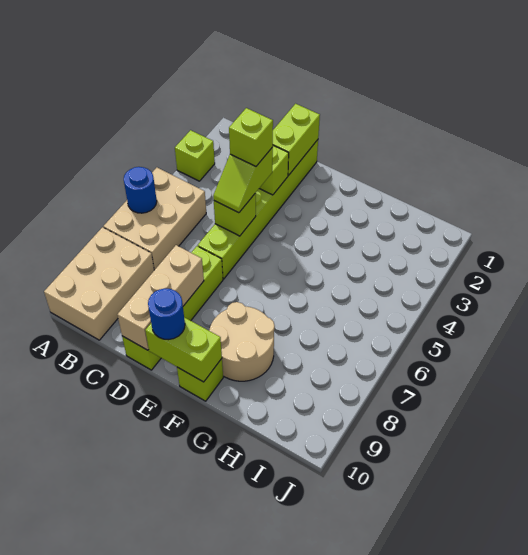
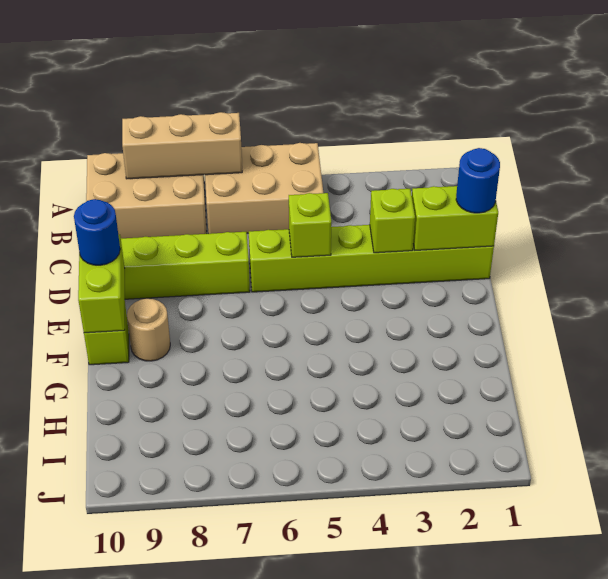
lime brick A3 level 1 -> none
blue round brick A6 level 2 -> blue round brick D1 level 3
lime slope D4:D5 level 3 top 4 -> none
lime brick D4 level 4 -> none
tan brick D8:D10 level 2 -> tan brick A7:A9 level 2
tan round brick F8:G9 level 1 -> tan round brick F9 level 1

